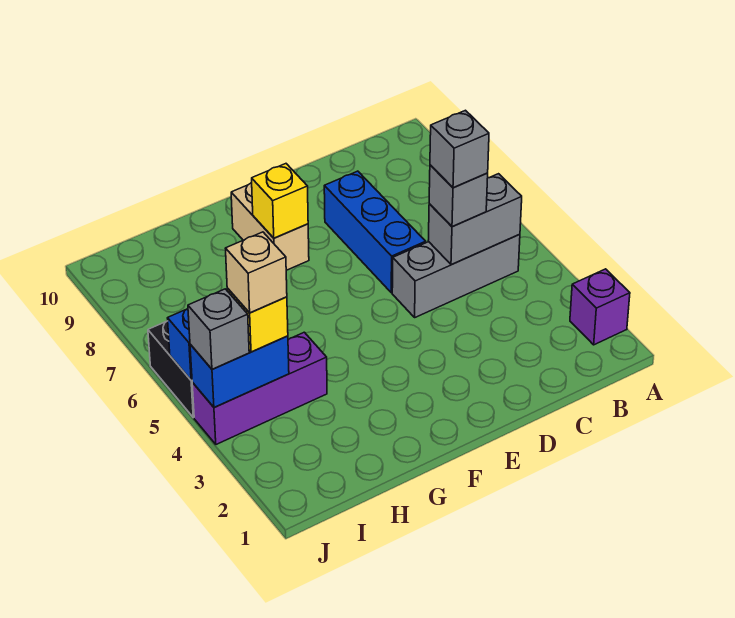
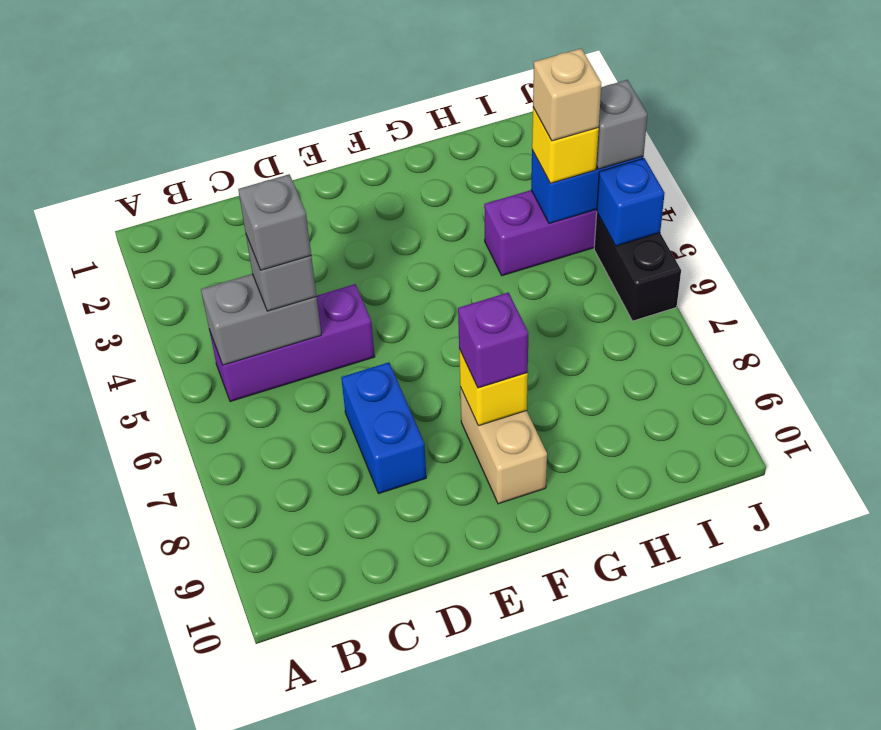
purple brick A2 level 1 -> purple brick F8 level 3
grey brick B5:D5 level 1 -> purple brick B5:D5 level 1
blue brick D6:D8 level 1 -> blue brick D7:D8 level 1

